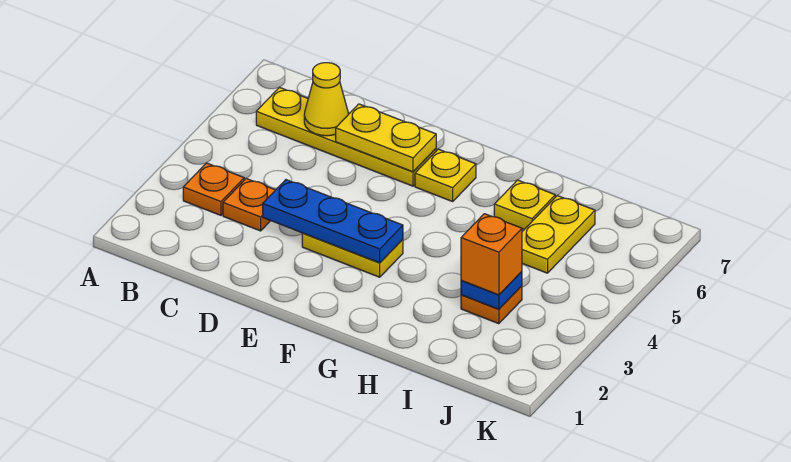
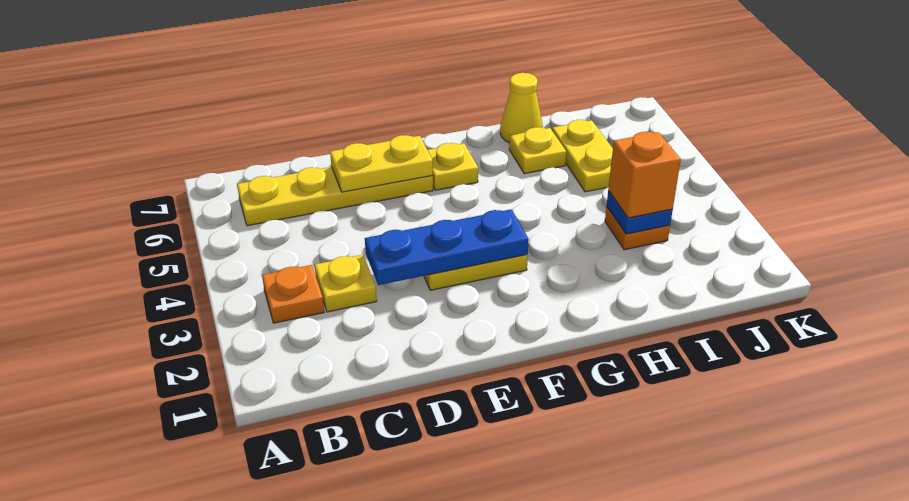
orange plate C3 level 1 -> yellow plate C3 level 1
yellow cone C6 level 2 -> yellow cone H7 level 1

